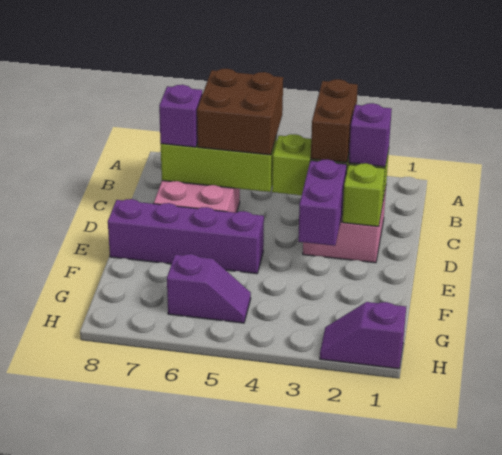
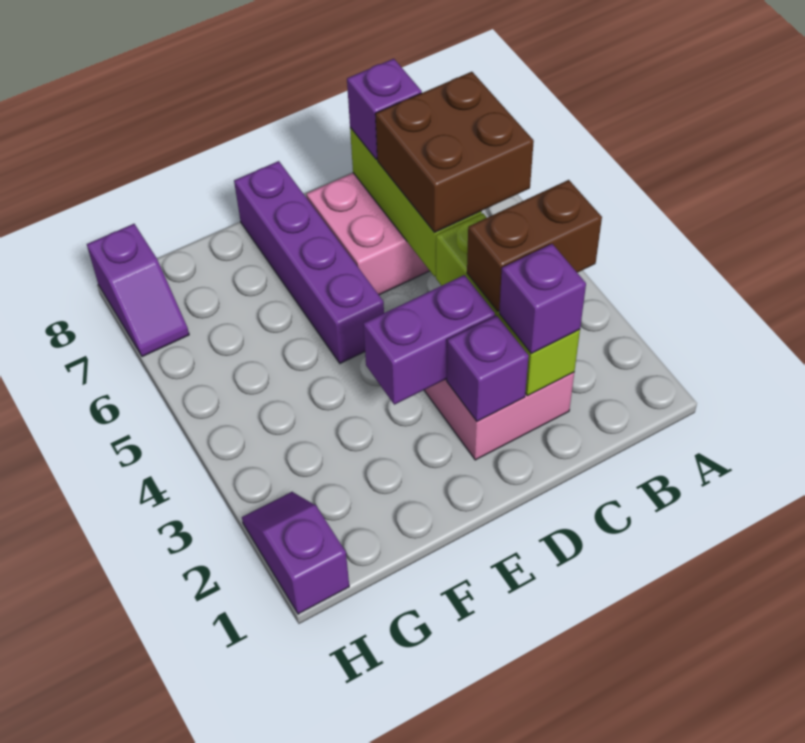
lime brick D2 level 2 -> purple brick D2 level 2
purple slope G5:G6 level 1 top 6 -> purple slope H7:H8 level 1 top 8

